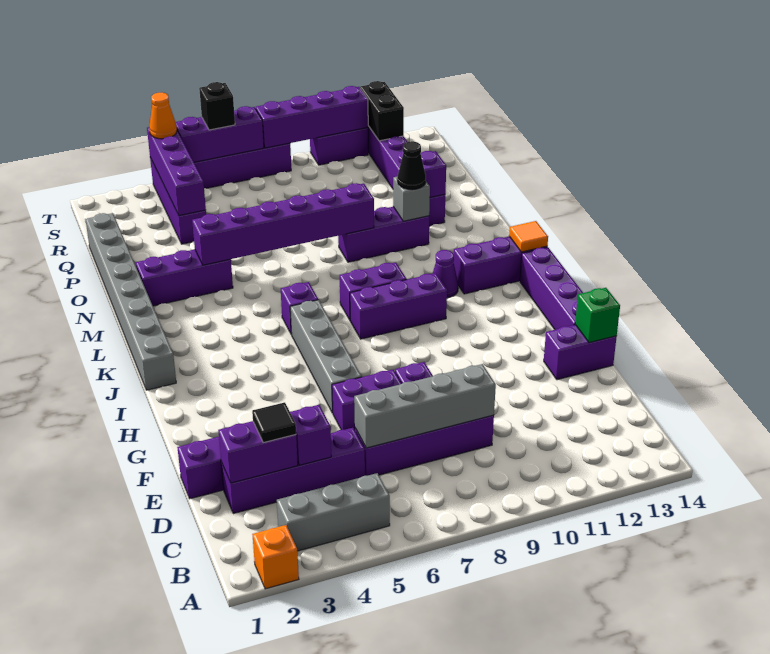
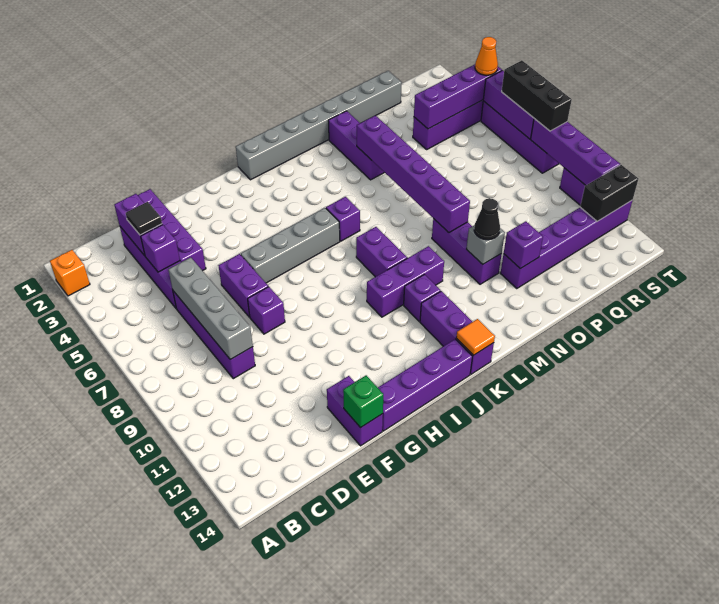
grey brick B3:B5 level 1 -> none
purple brick J8:J10 level 1 -> purple brick J10:L10 level 1
purple cone K11 level 1 -> purple brick K11 level 1
black brick T6 level 3 -> black brick T6:T8 level 3

